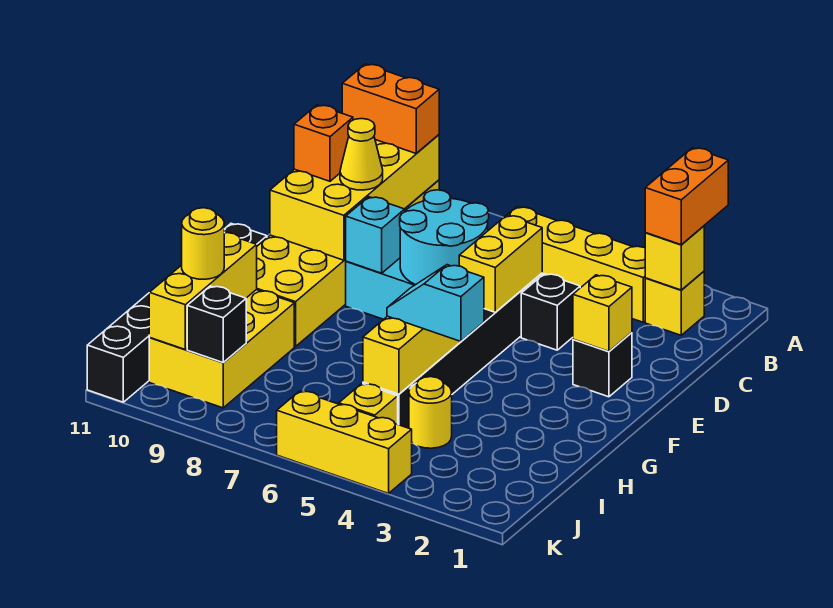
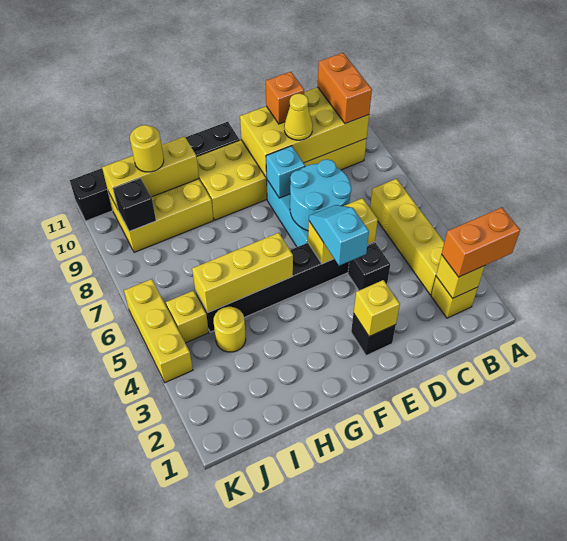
cyan slope H4:H5 level 3 top 4 -> cyan slope E4:E5 level 3 top 4

